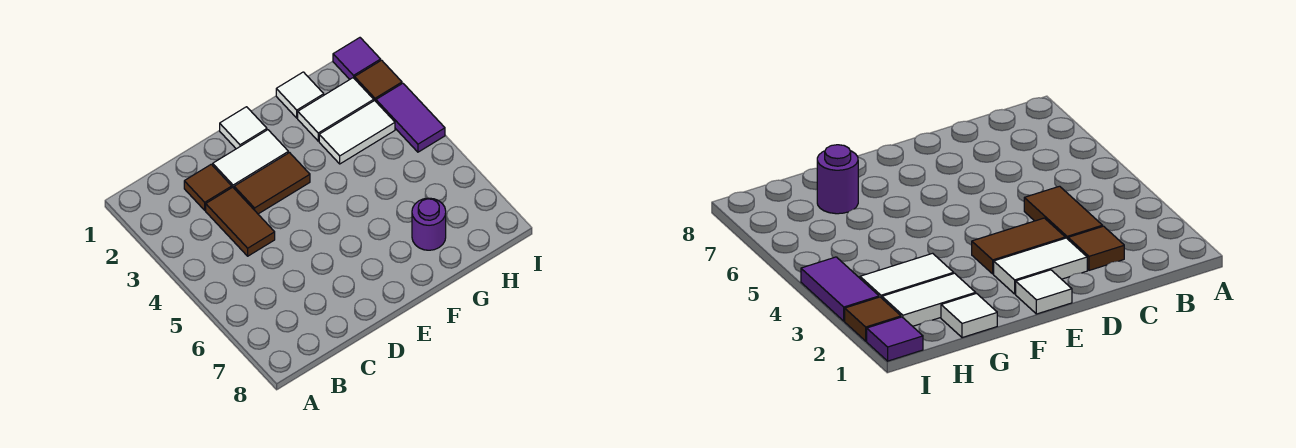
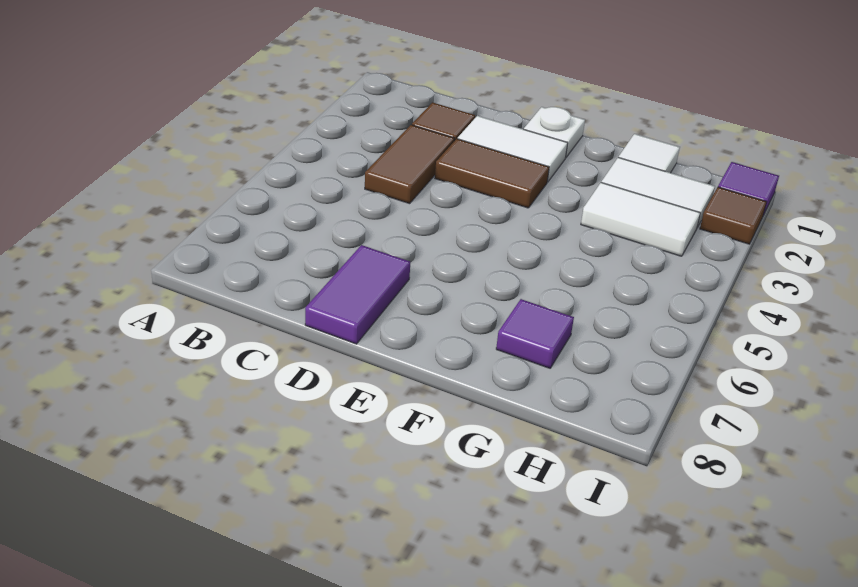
white tile E1 level 1 -> white plate E1 level 1
purple round brick G7 level 1 -> purple tile G7 level 1
purple tile I3:I4 level 1 -> purple tile D7:D8 level 1

